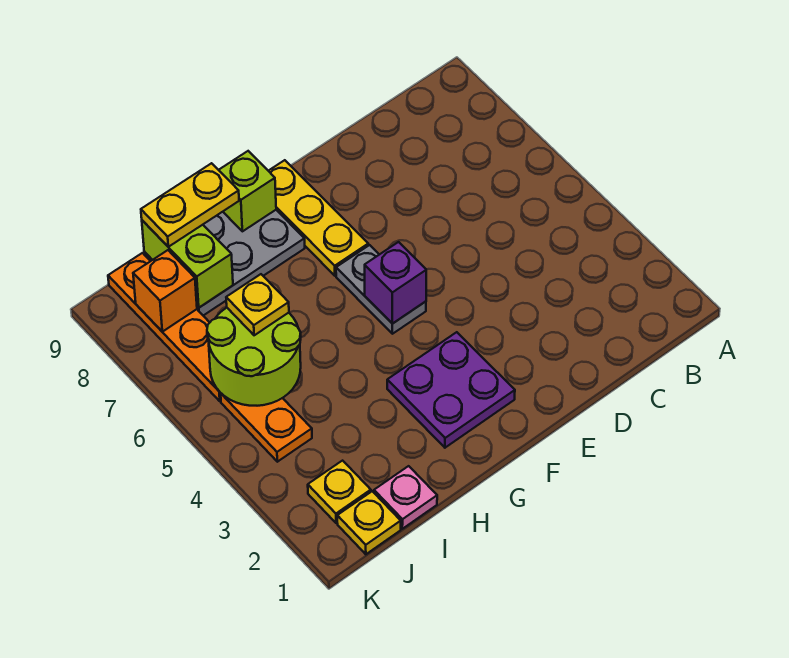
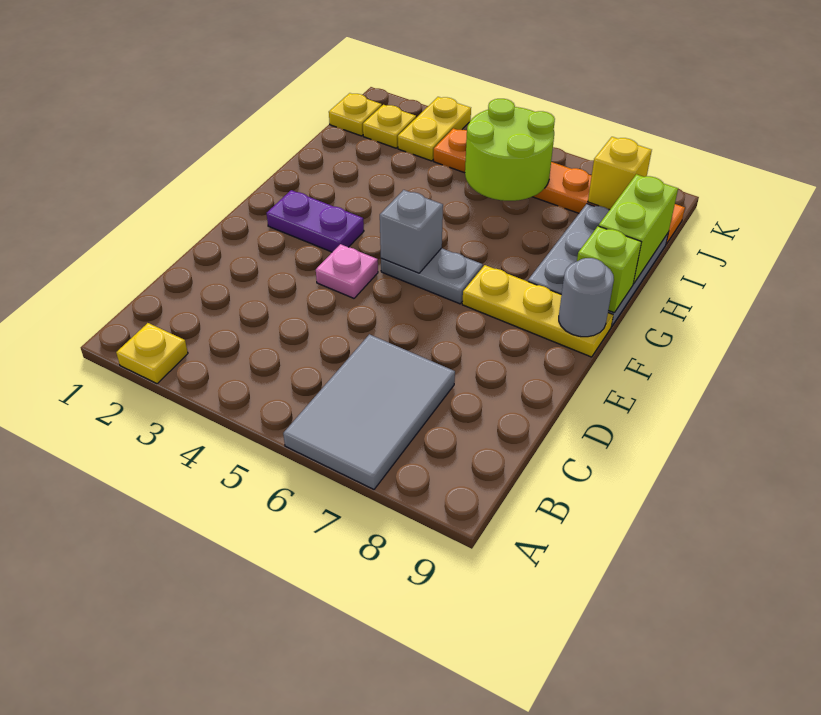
none -> grey tile A6:C7 level 1
purple plate F2:G3 level 1 -> purple plate F2:F3 level 1
purple brick F5 level 2 -> grey brick F5 level 2
none -> grey round brick F9 level 2
yellow plate H9:I9 level 3 -> yellow plate J3:K3 level 1
pink plate I1 level 1 -> pink plate E4 level 1
yellow plate I6 level 3 -> yellow plate A2 level 1
lime brick I8:I9 level 2 -> lime brick H9:I9 level 2
orange brick J8 level 2 -> yellow brick J8 level 2

